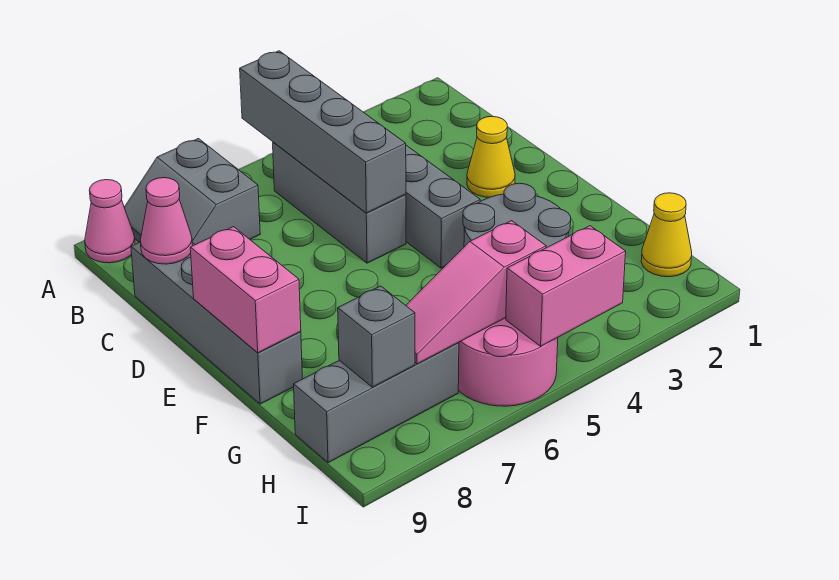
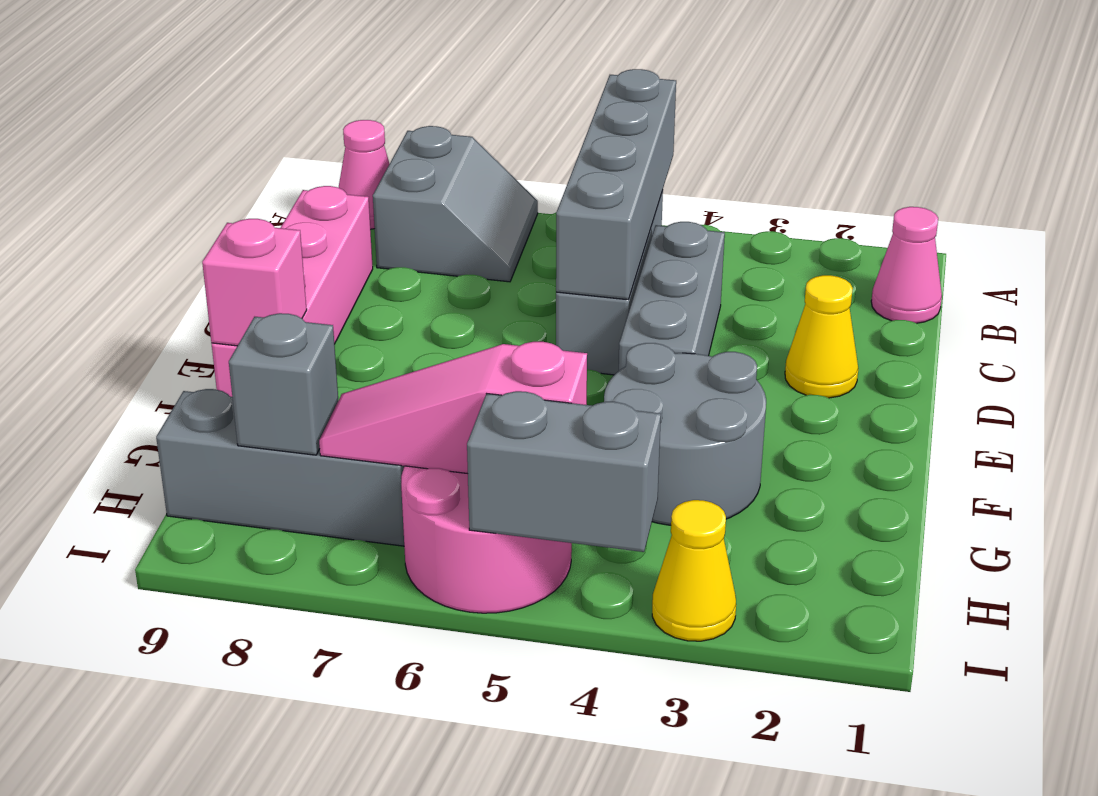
grey slope A7:B8 level 1 top 7 -> grey slope A7:B8 level 1 top 8
grey brick C9:F9 level 1 -> pink brick C9:F9 level 1
pink cone C9 level 2 -> pink cone B1 level 1
pink brick E9:F9 level 2 -> pink brick F9 level 2
yellow cone H1 level 1 -> yellow cone I3 level 1
pink brick I4:I5 level 2 -> grey brick I4:I5 level 2

